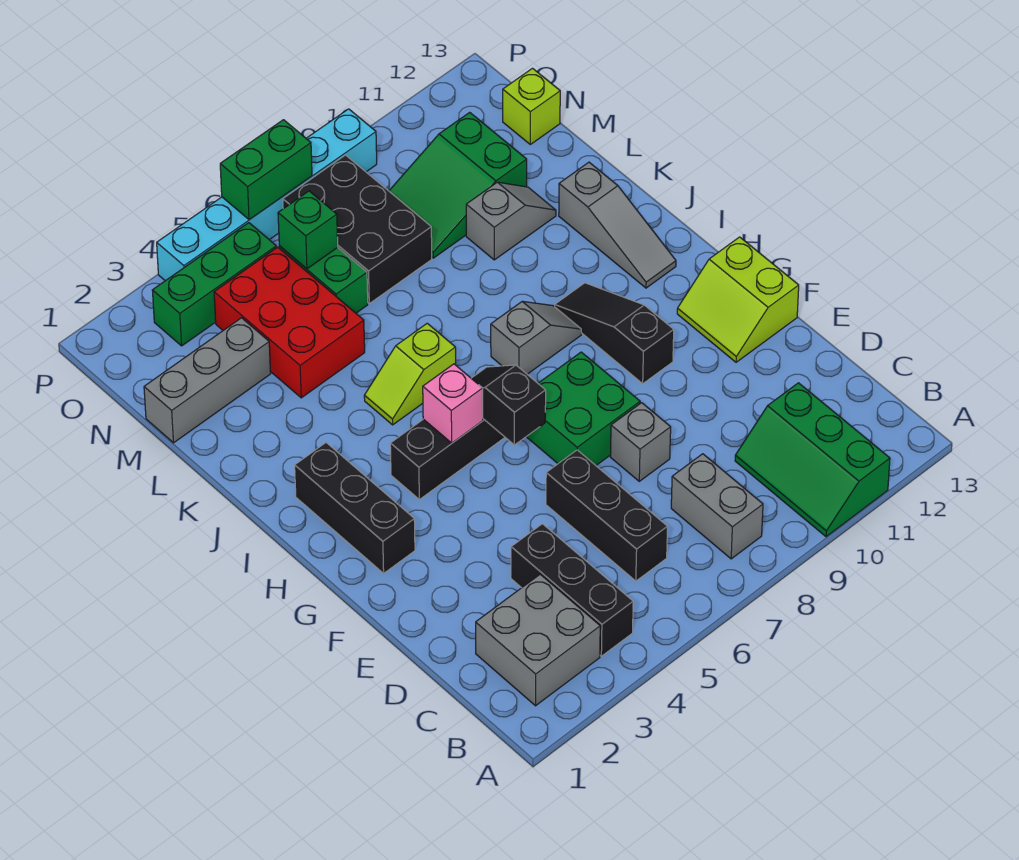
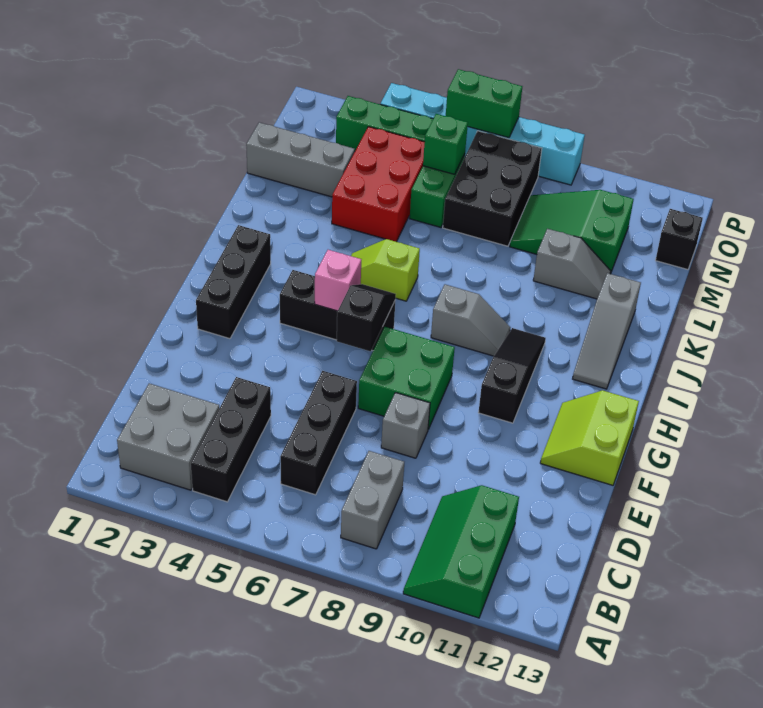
lime brick N13 level 1 -> black brick N13 level 1

